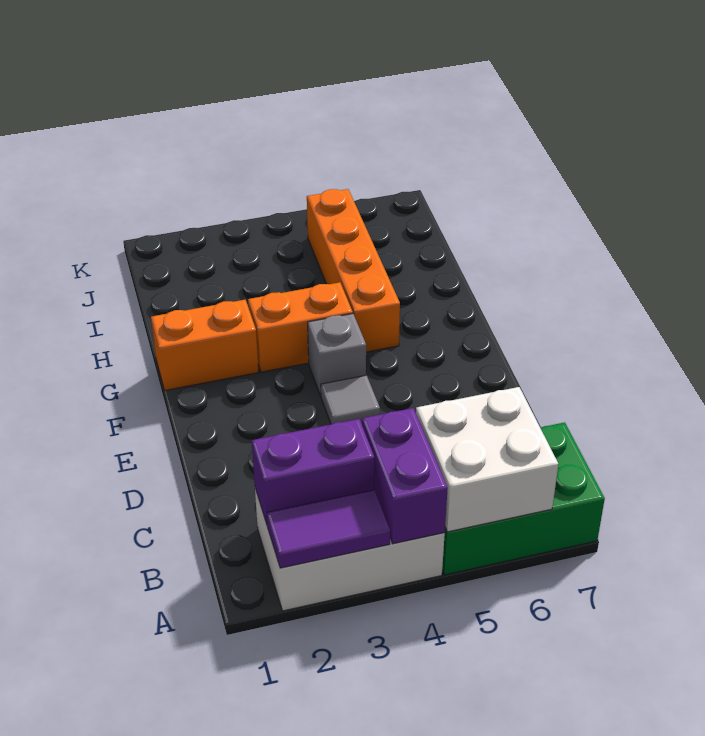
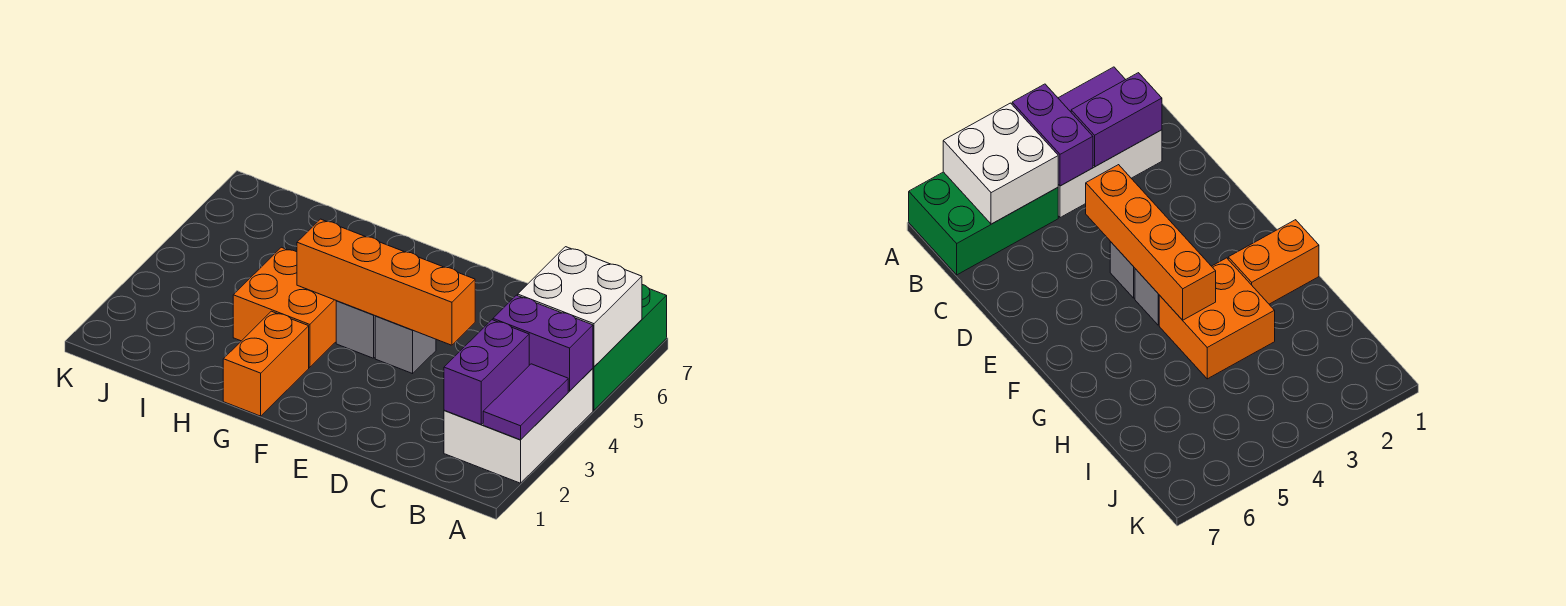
grey tile E4 level 1 -> grey brick E4 level 1
orange brick G3:G4 level 1 -> orange brick G3:H4 level 1
orange brick G5:J5 level 1 -> orange brick D4:G4 level 2

